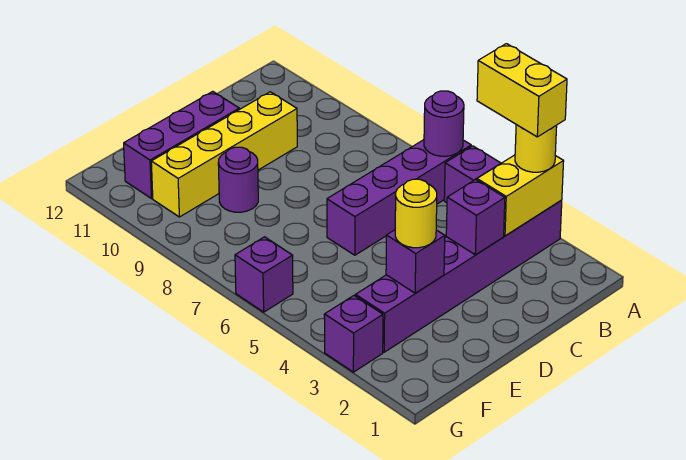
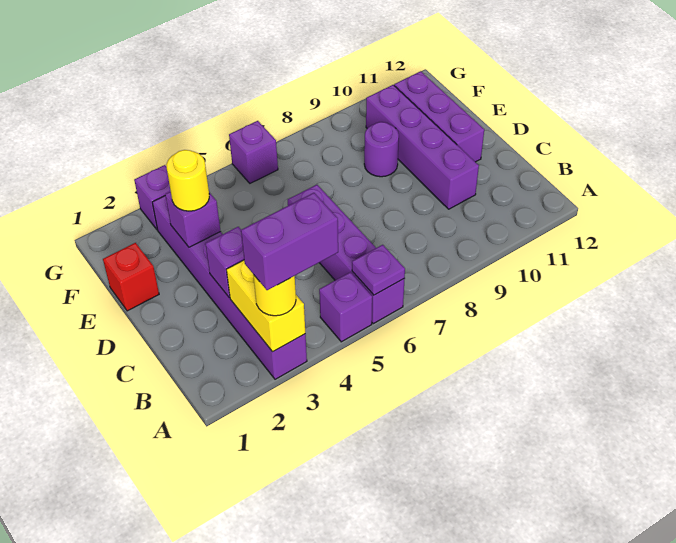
yellow brick A3:A4 level 4 -> purple brick A3:A4 level 4
purple round brick A6 level 2 -> purple plate A6 level 2
yellow brick C10:F10 level 1 -> purple brick C10:F10 level 1
none -> red brick E1 level 1

